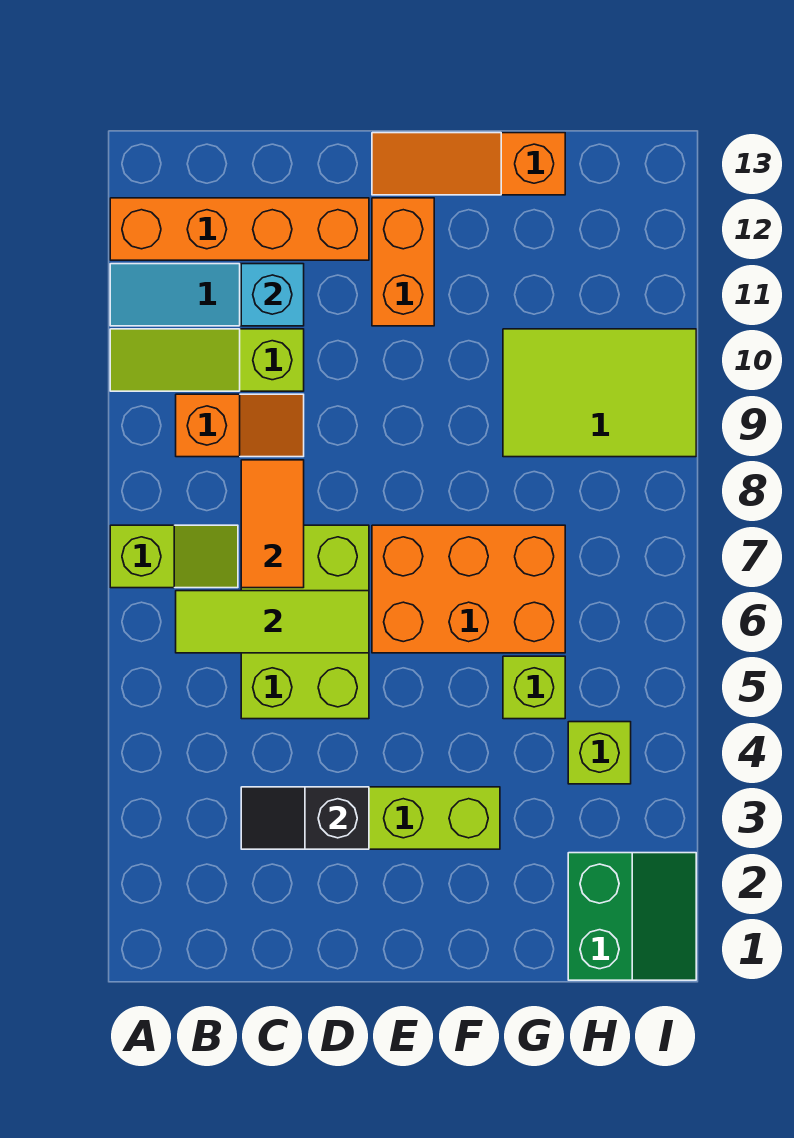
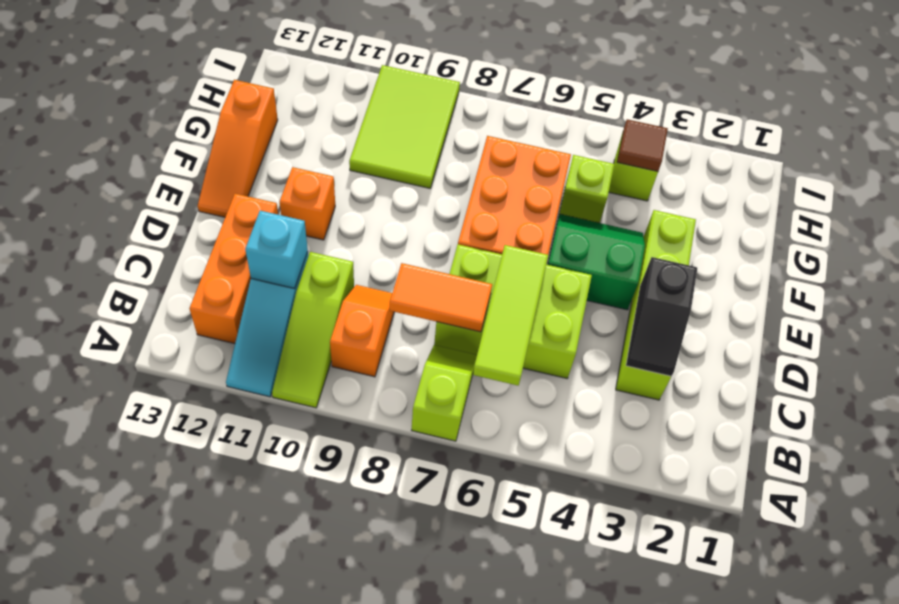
orange brick A12:D12 level 1 -> orange brick B12:D12 level 1
orange brick E11:E12 level 1 -> orange brick E11 level 1
green slope H1:I2 level 1 top H -> green slope E4:F5 level 1 top E
none -> brown tile H4 level 2

